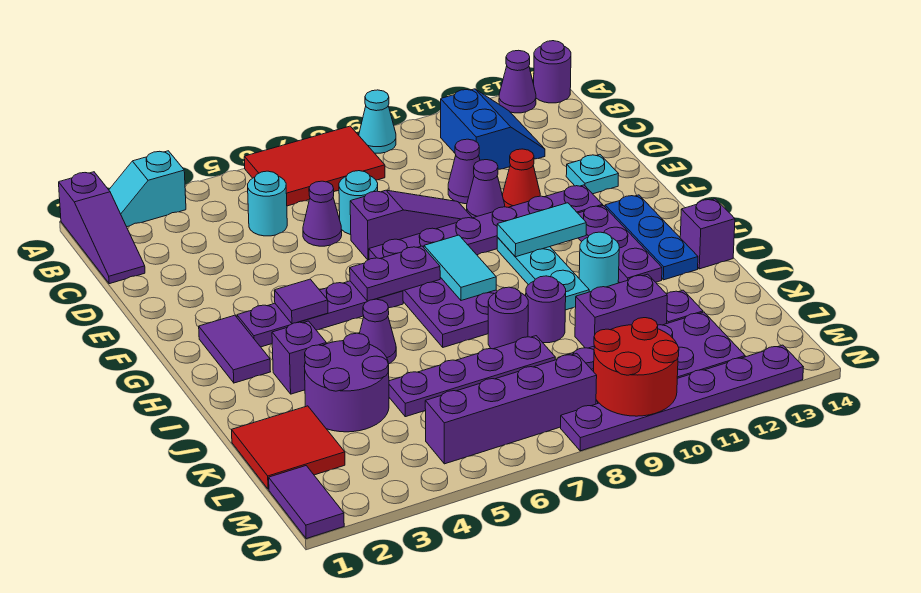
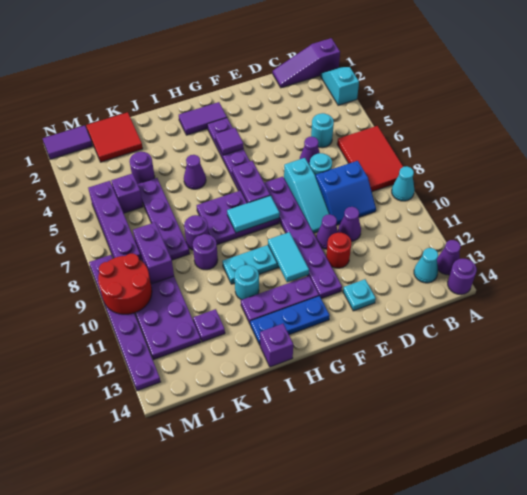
blue slope B11:C12 level 1 top 11 -> blue slope C8:D9 level 1 top 8
none -> cyan cone B13 level 1
purple slope E7:E9 level 1 top 7 -> cyan slope E7:E9 level 1 top 7
red cone E11 level 1 -> red round brick E11 level 1
purple brick I3 level 1 -> purple brick L5 level 1
purple round brick J3:K4 level 1 -> purple round brick K4 level 1
purple brick K10:K11 level 1 -> purple brick L8:L9 level 2

